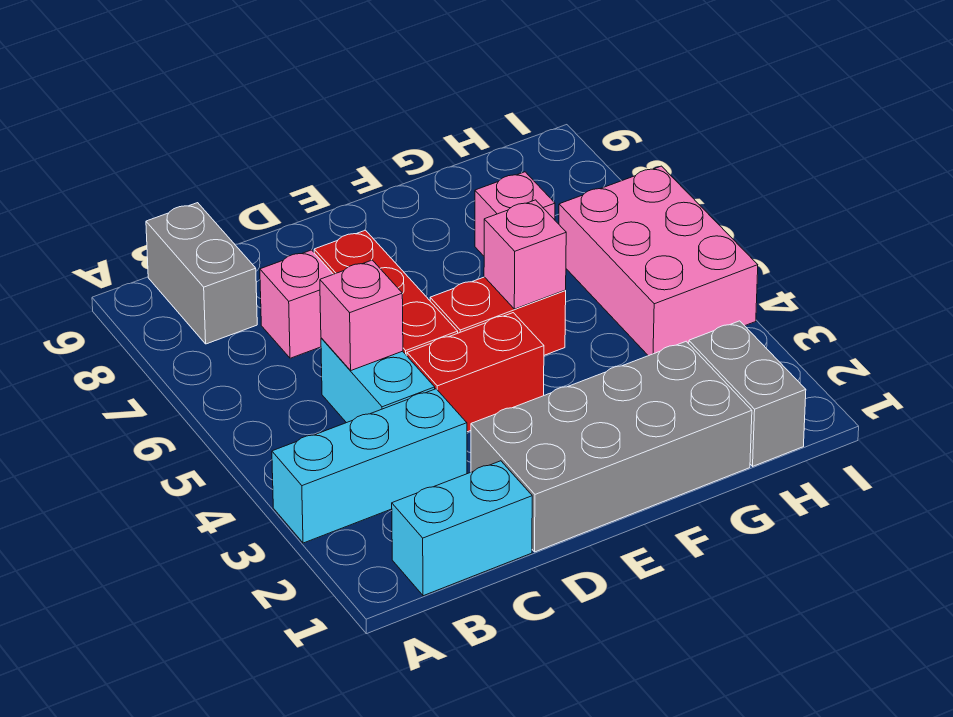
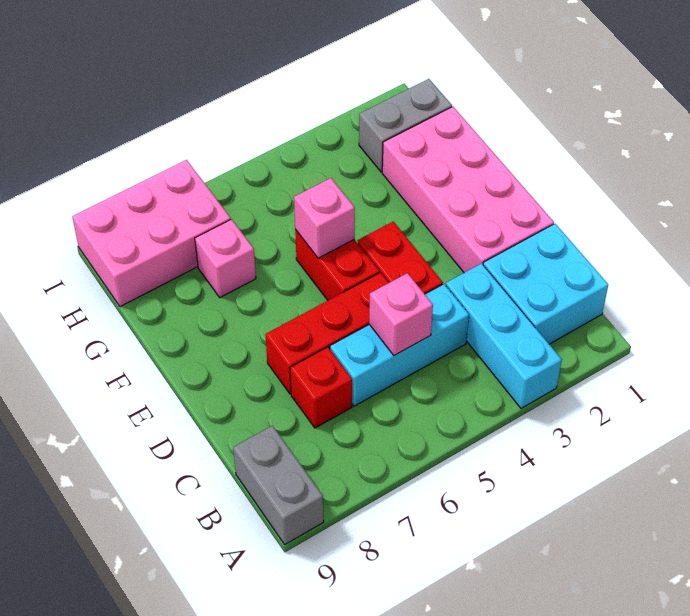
cyan brick B1:C1 level 1 -> cyan brick B1:C2 level 1
grey brick B8:B9 level 1 -> grey brick A9:B9 level 1
cyan brick C4:C5 level 1 -> cyan brick C4:C6 level 1
pink brick C7 level 1 -> red brick C7 level 1
grey brick D1:G2 level 1 -> pink brick D1:G2 level 1
pink brick H4:I6 level 1 -> pink brick H7:I9 level 1

